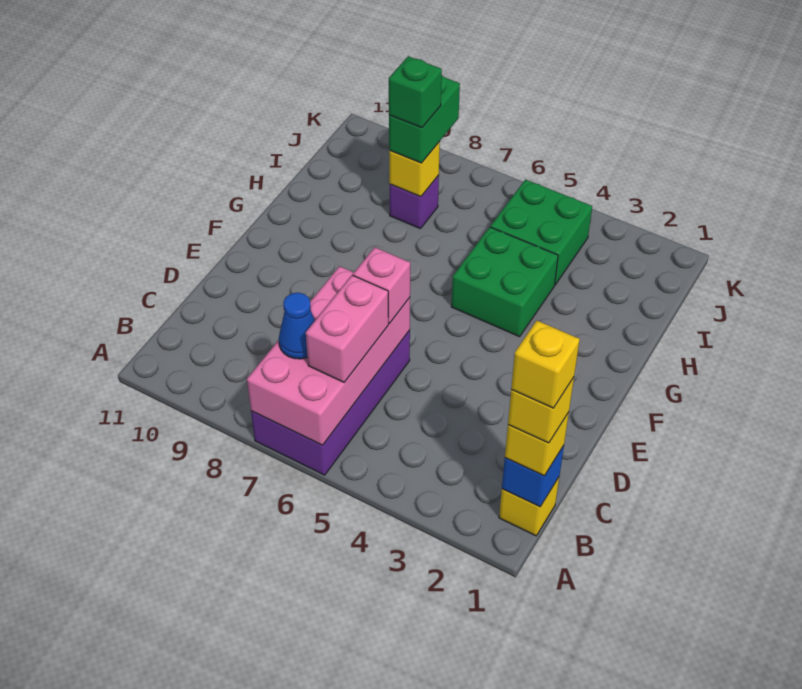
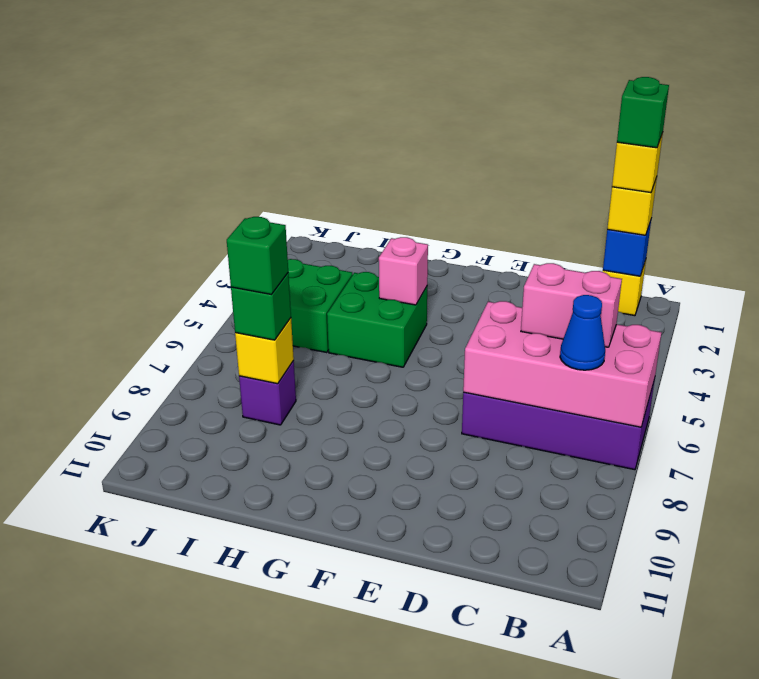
yellow brick B1 level 5 -> green brick B1 level 5
pink brick D6 level 3 -> pink brick G4 level 2
green brick I8:J8 level 3 -> green brick I8 level 3

